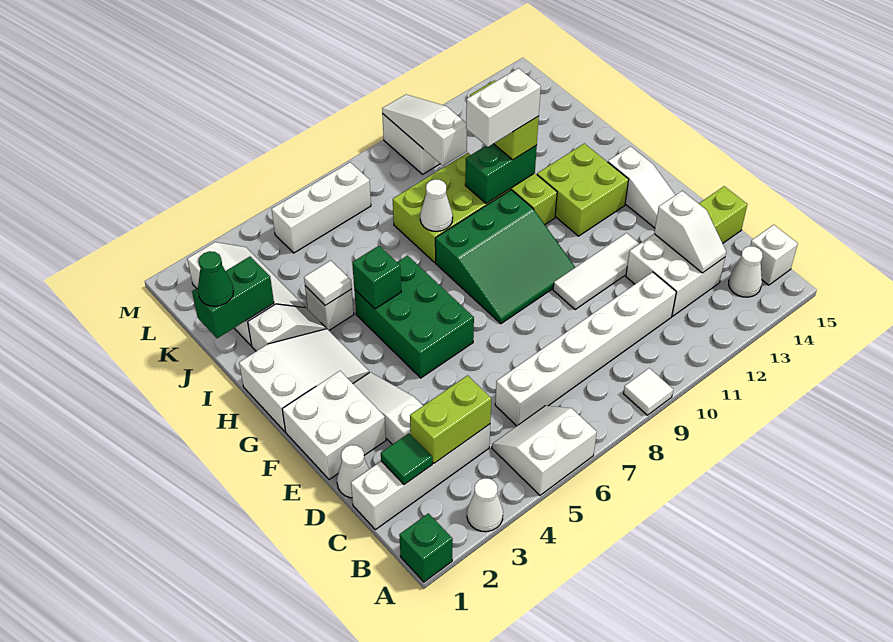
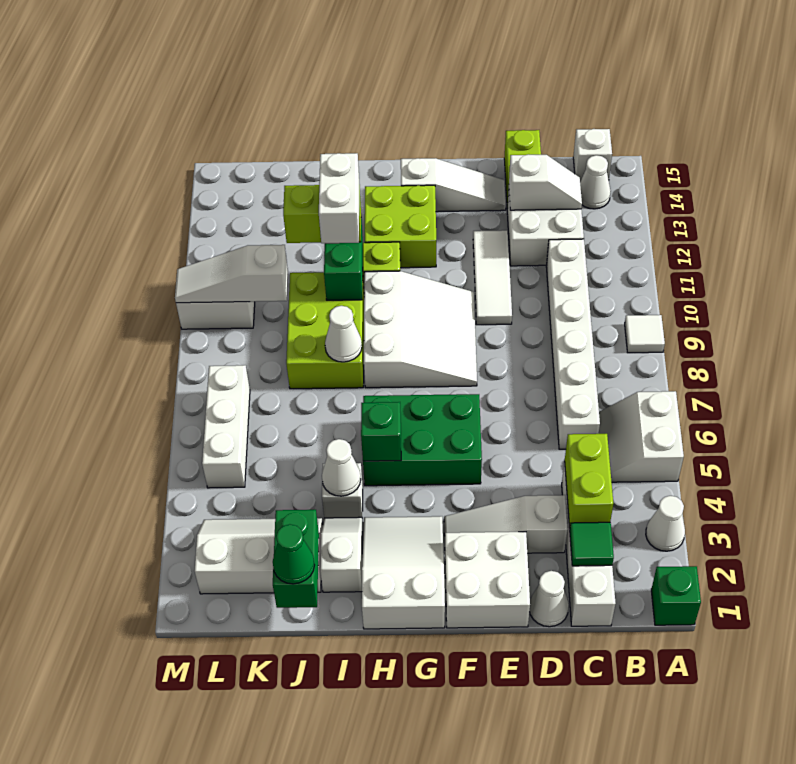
green slope F8:H10 level 1 top H -> white slope F8:H10 level 1 top H
white tile I4 level 2 -> white cone I4 level 2

